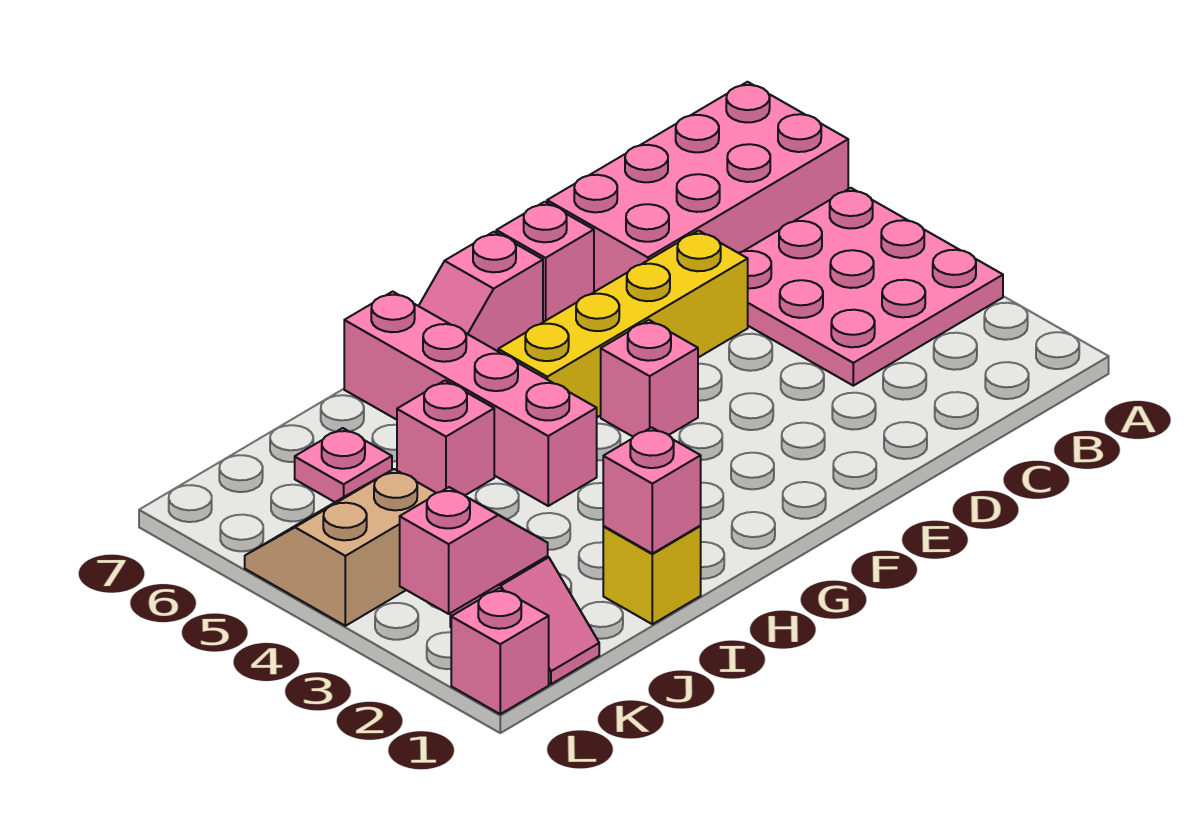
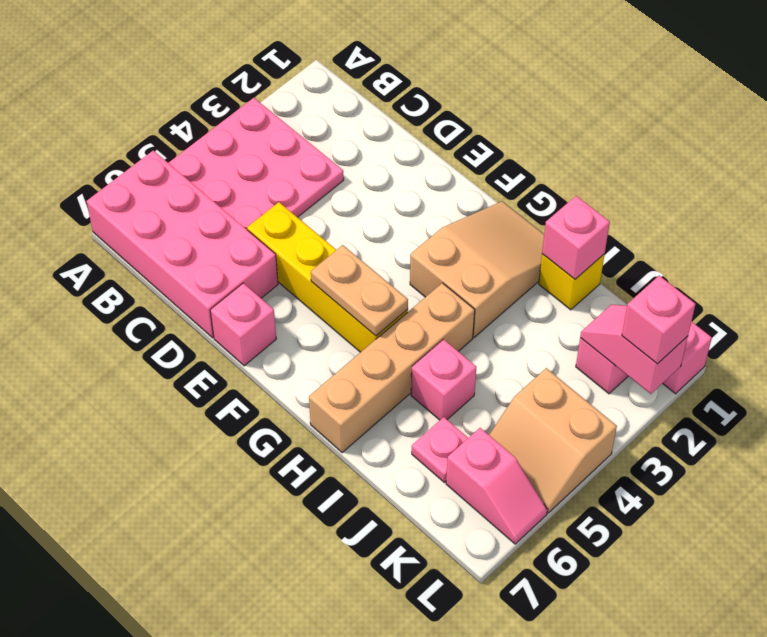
pink brick F4 level 1 -> pink brick L2 level 3
none -> tan plate F5:G5 level 2
pink slope F7:G7 level 1 top F -> pink slope K6:L6 level 1 top K
none -> tan slope G1:H3 level 1 top 3
pink brick H4:H7 level 1 -> tan brick H4:H7 level 1

